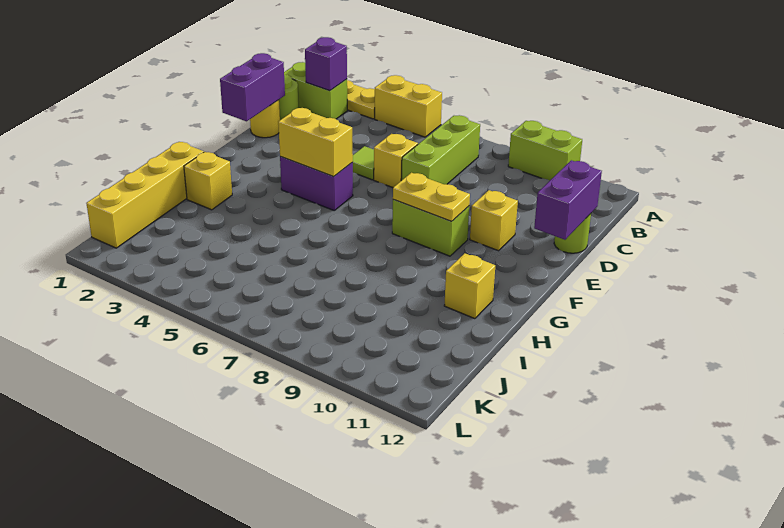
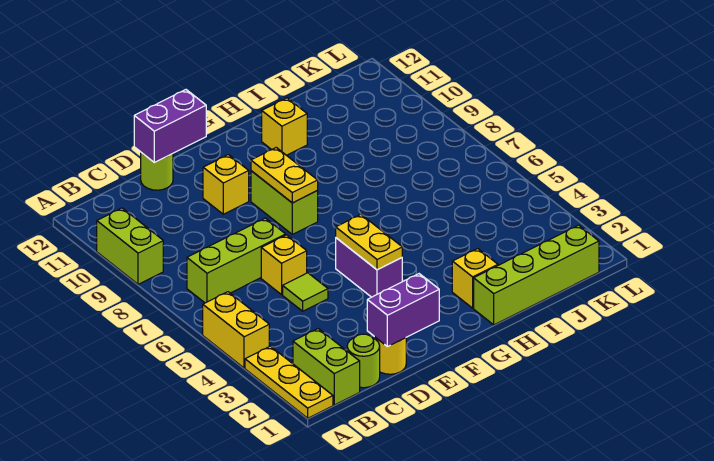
purple brick B2 level 2 -> none
yellow brick F4:F5 level 2 -> yellow plate F4:F5 level 2
yellow brick H1:K1 level 1 -> lime brick H1:K1 level 1

